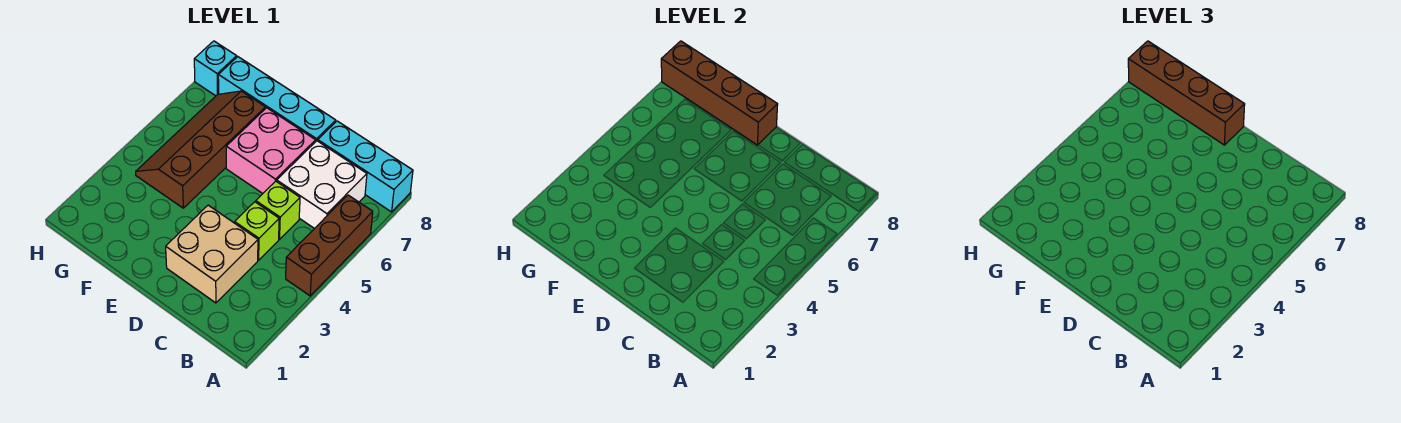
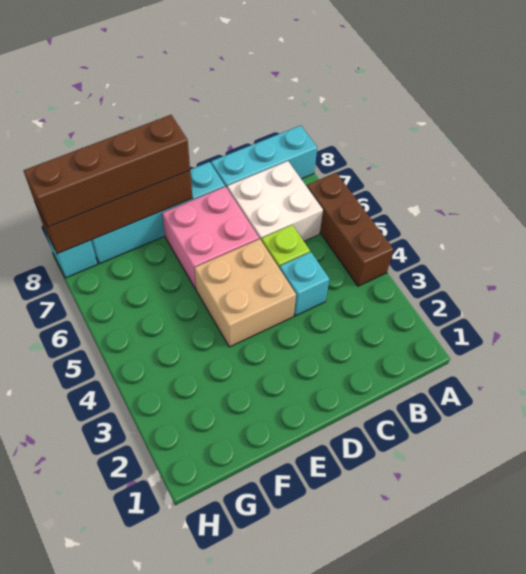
tan brick C2:D3 level 1 -> tan brick D4:E5 level 1
lime brick C4 level 1 -> cyan brick C4 level 1
brown slope F4:G7 level 1 top F -> none

